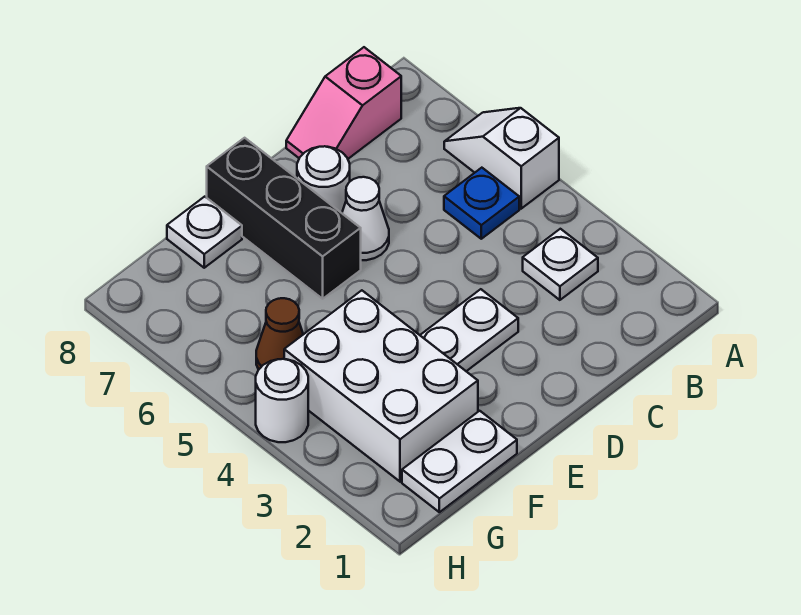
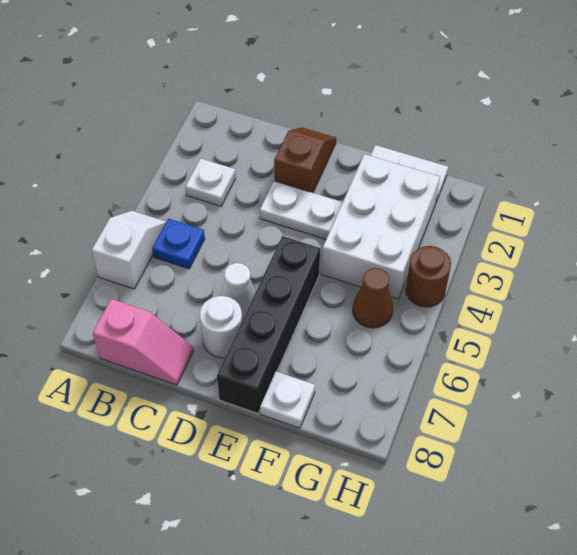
white slope A5:A6 level 1 top 5 -> white slope A5:A6 level 1 top 6
none -> brown slope D1:D2 level 1 top 2
black brick E6:E8 level 1 -> black brick E5:E8 level 1
white round brick H4 level 1 -> brown round brick H4 level 1

